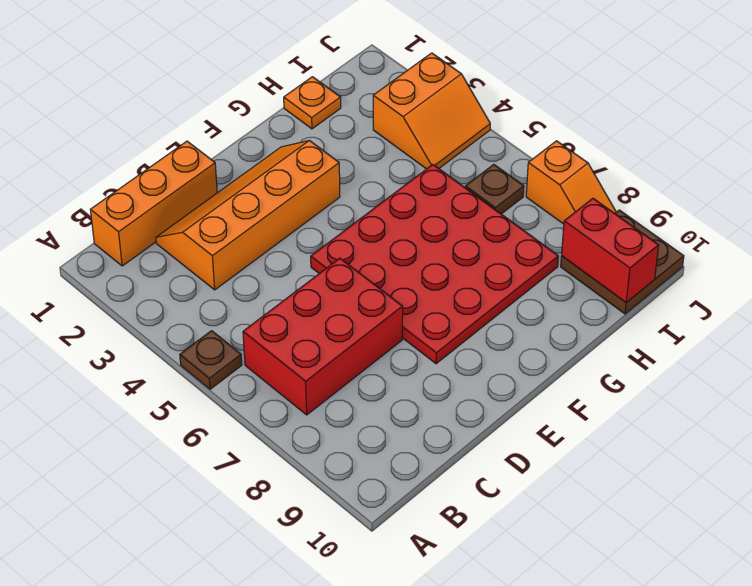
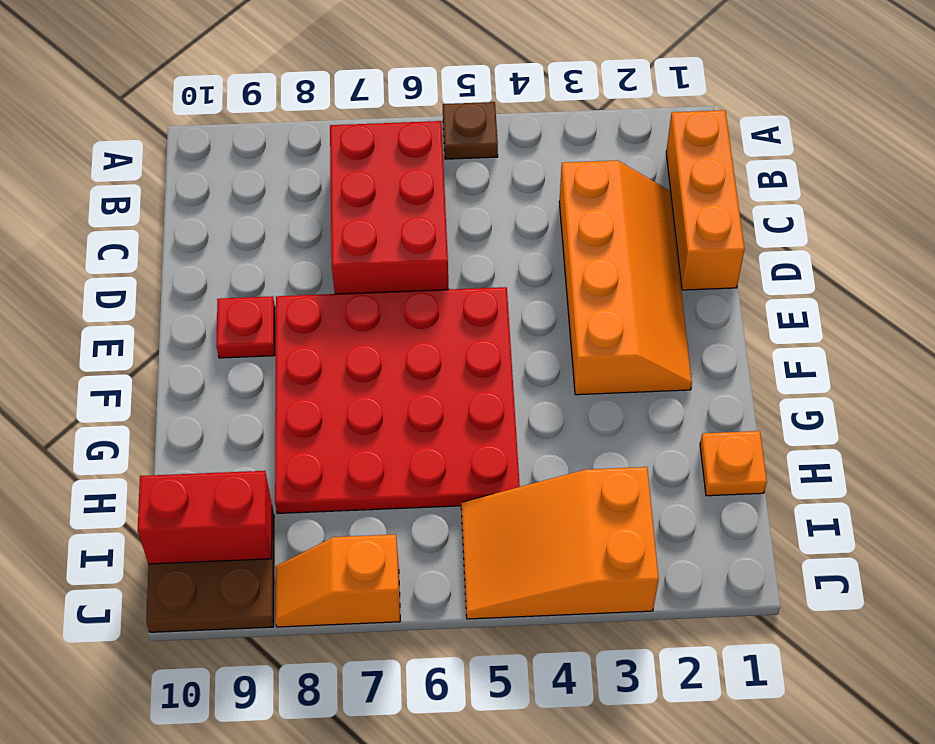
none -> red plate E9 level 1
orange slope I3:J4 level 1 top 3 -> orange slope I3:J5 level 1 top 3
brown plate I6 level 1 -> none

